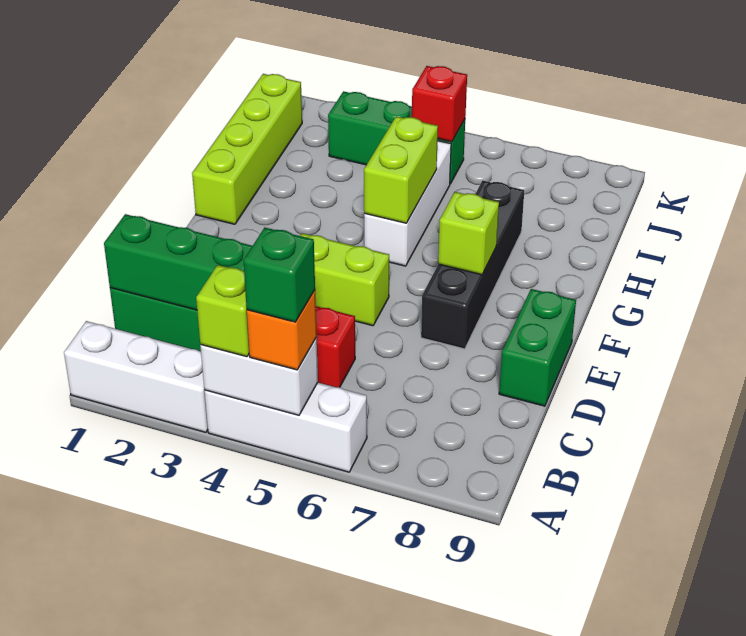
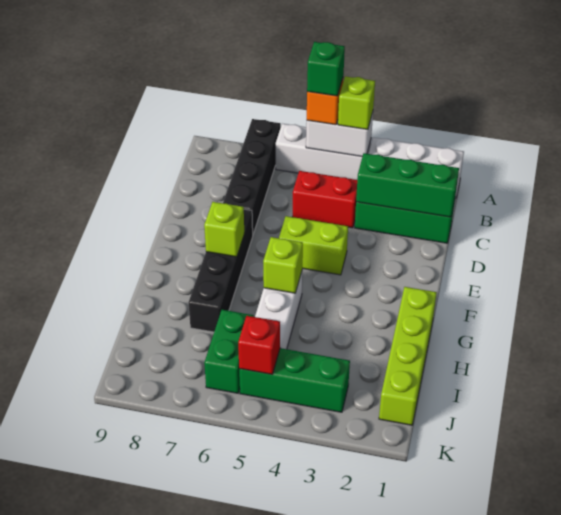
none -> black brick A7:D7 level 1
green brick D9:E9 level 1 -> green brick I6:J6 level 1
lime brick G5:H5 level 2 -> lime brick G5 level 2

